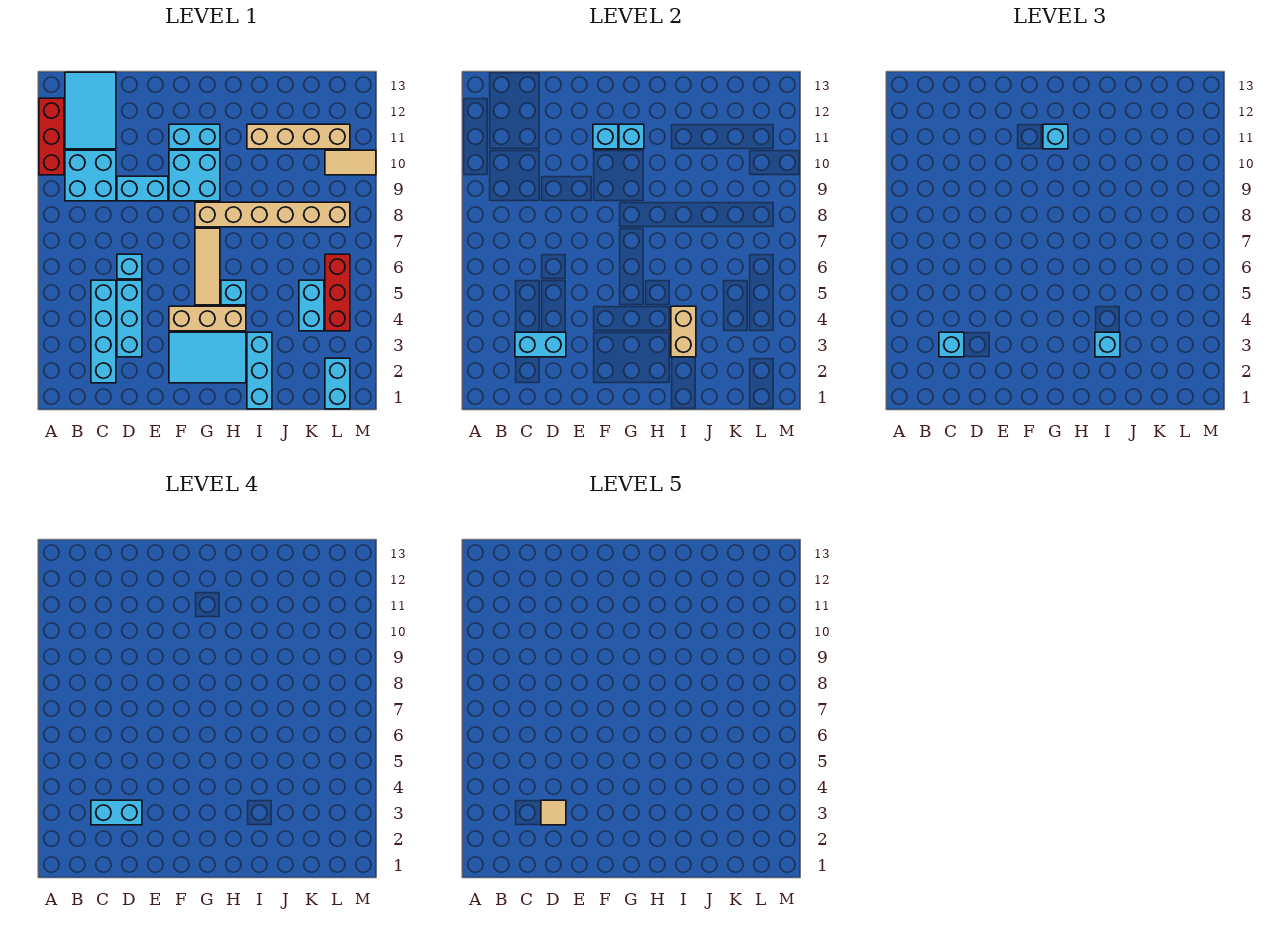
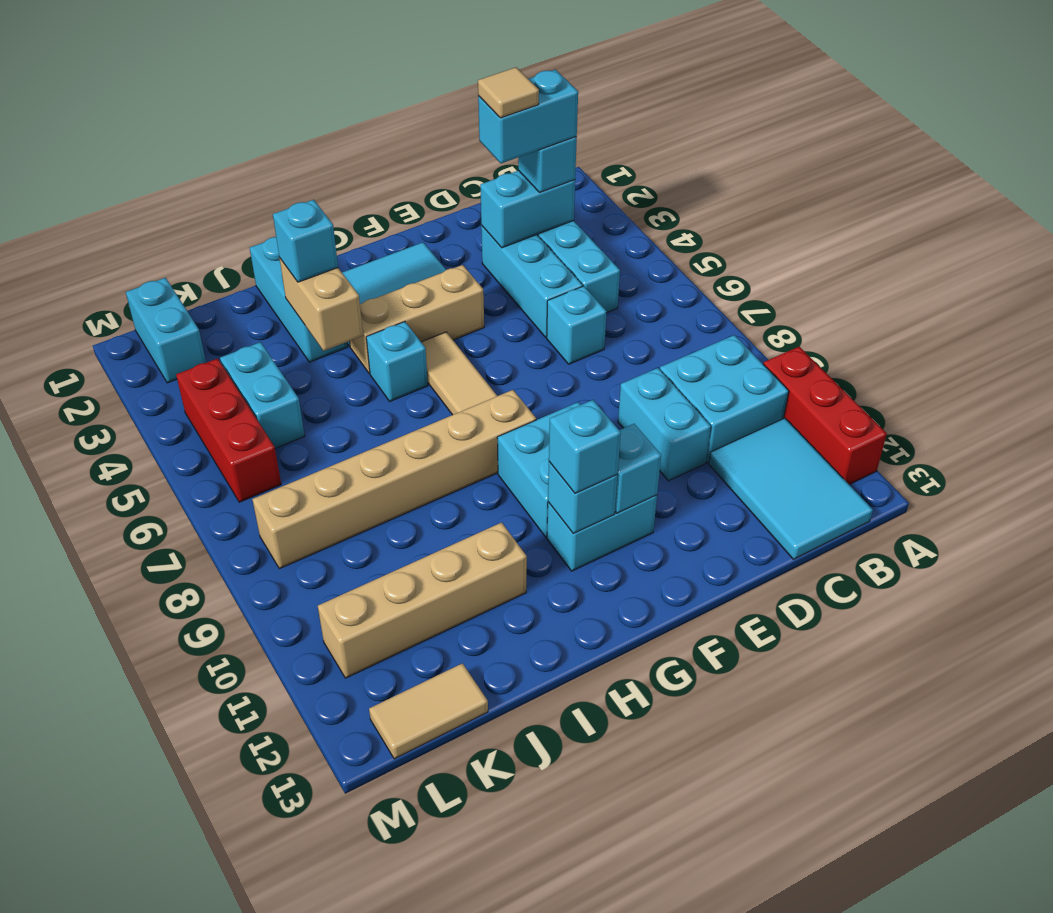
cyan brick D9:E9 level 1 -> cyan brick D9:D10 level 1
tan tile L10:M10 level 1 -> tan tile K13:L13 level 1

